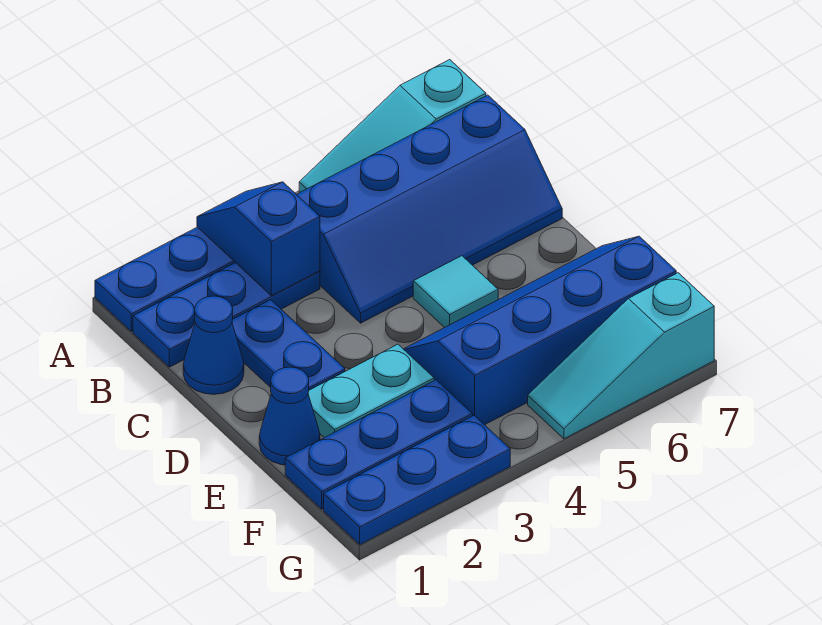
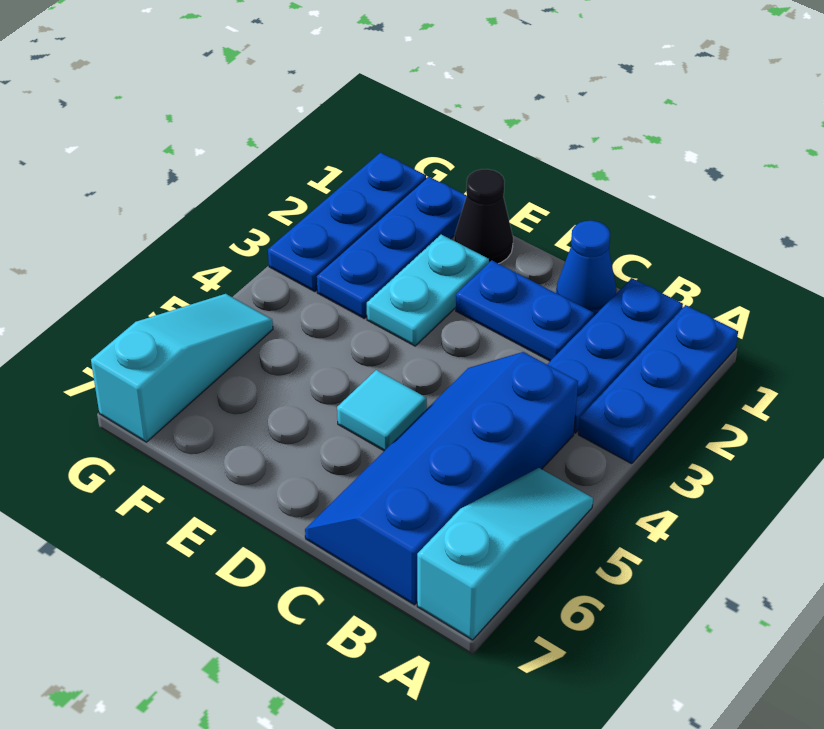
blue slope A3:B3 level 2 top B -> none
blue cone E1 level 1 -> black cone E1 level 1
blue slope E4:F7 level 1 top F -> none

